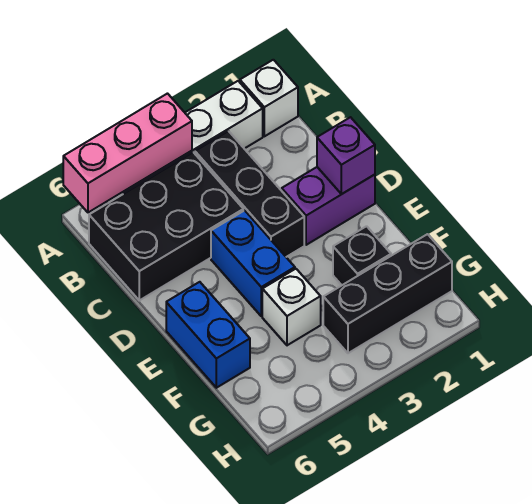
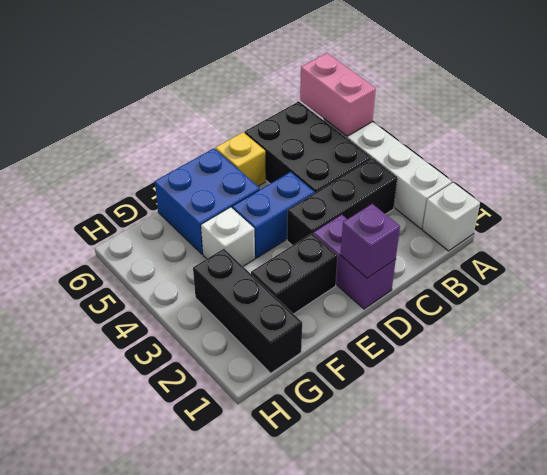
pink brick A4:A6 level 2 -> pink brick A5:A6 level 2
none -> yellow brick D6 level 1
blue brick E6:F6 level 1 -> blue brick E5:F6 level 1
black brick F2 level 1 -> black brick E2:F2 level 1

